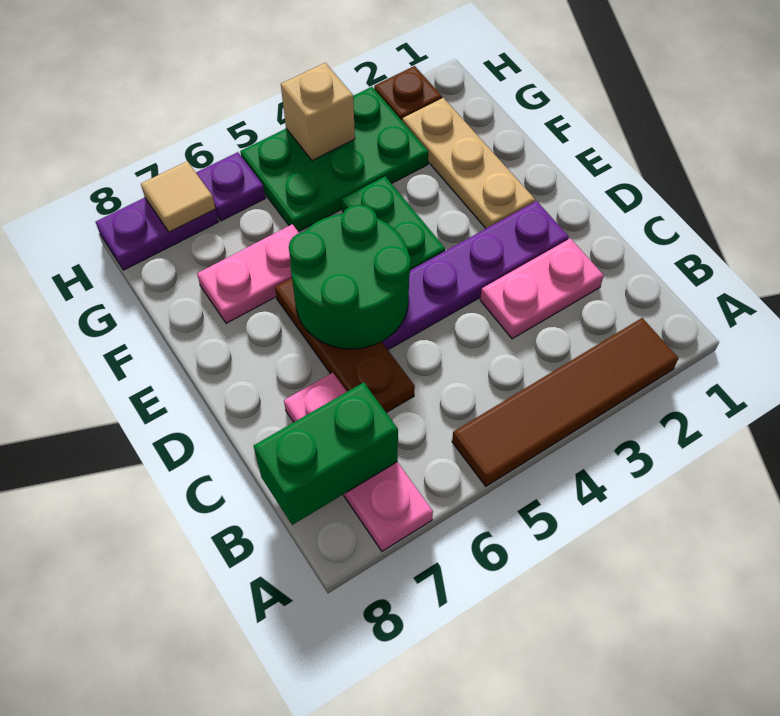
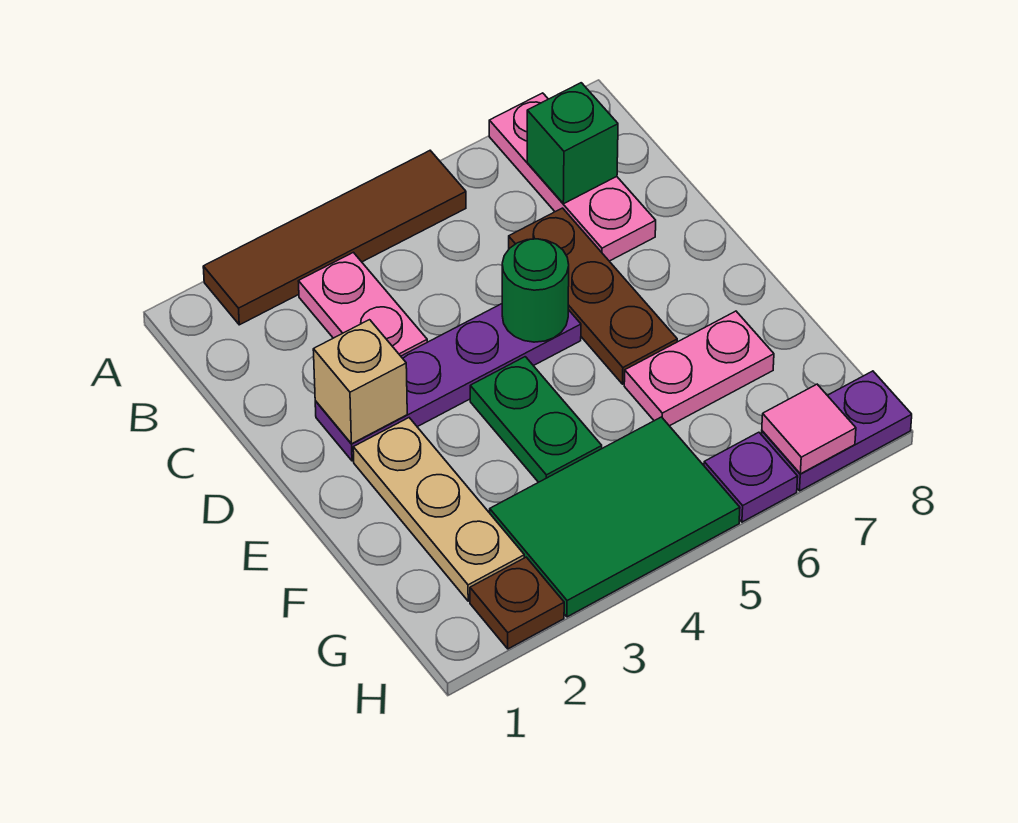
green brick B7:B8 level 2 -> green brick B7 level 2
pink plate C2:C3 level 1 -> pink plate B3:C3 level 1
green round brick D5:E6 level 2 -> green round brick D5 level 2
green plate G3:H5 level 1 -> green tile G3:H5 level 1
tan brick H4 level 2 -> tan brick D2 level 2
tan tile H7 level 2 -> pink tile H7 level 2

